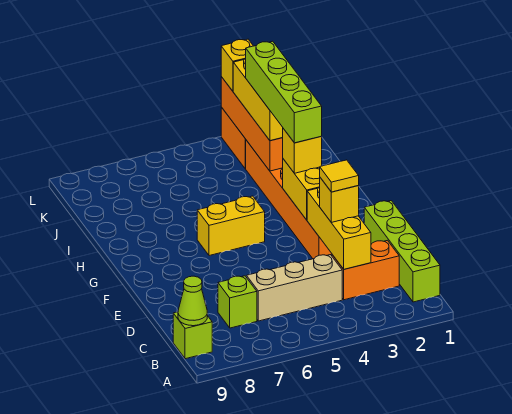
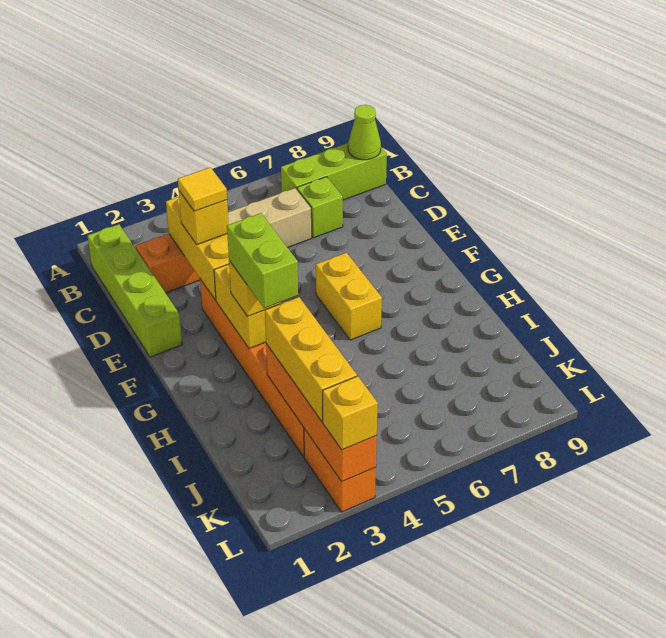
lime brick B9 level 1 -> lime brick B7:B9 level 1
lime brick G3:J3 level 4 -> lime brick G3:H3 level 4
yellow brick G5:G6 level 1 -> yellow brick F6:G6 level 1

